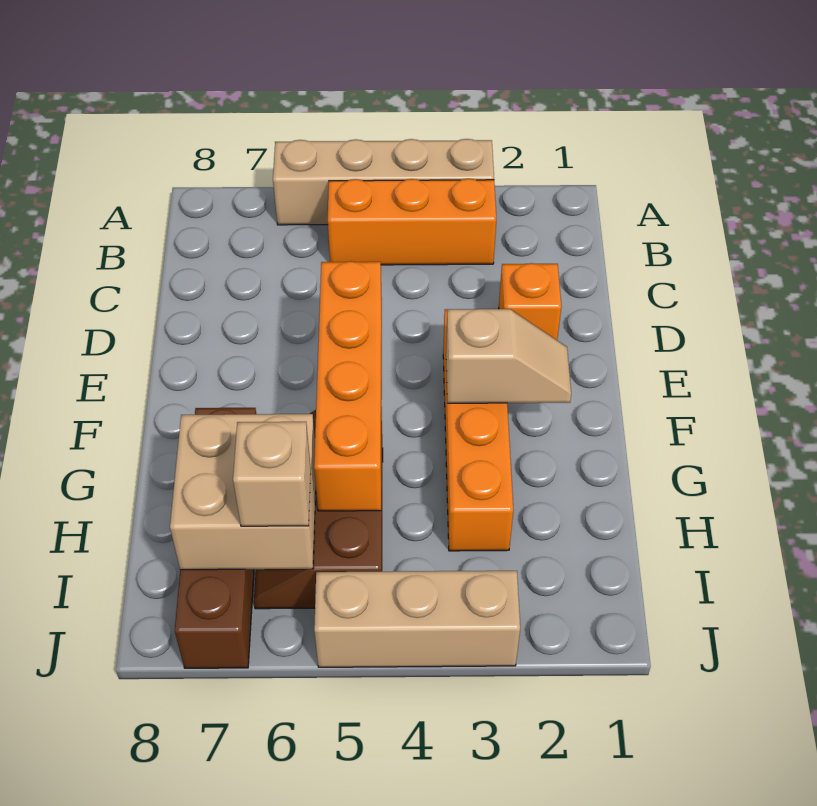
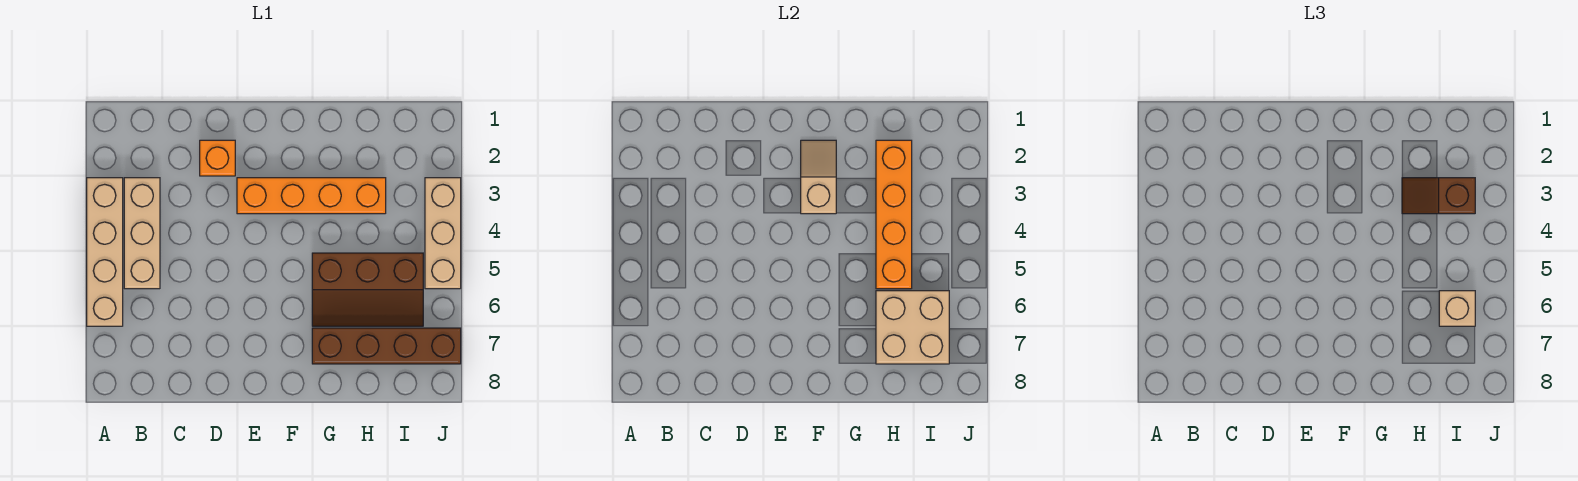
orange brick B3:B5 level 1 -> tan brick B3:B5 level 1
orange brick E5:H5 level 2 -> orange brick H2:H5 level 2
none -> brown slope H3:I3 level 3 top I

